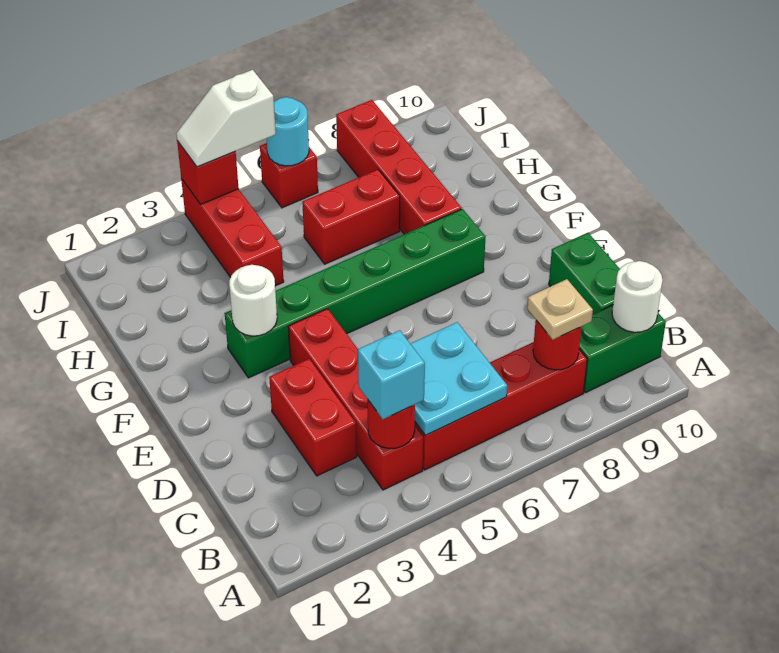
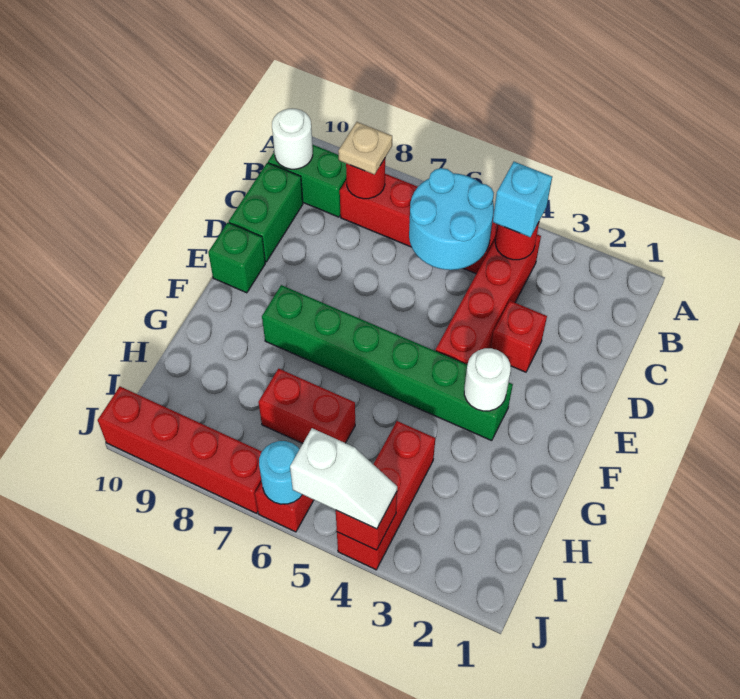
cyan plate B5:C6 level 2 -> cyan round brick B5:C6 level 2
red brick C3:D3 level 1 -> red brick D3 level 1
none -> green brick E10 level 1
red brick G8:J8 level 1 -> red brick J7:J10 level 1

